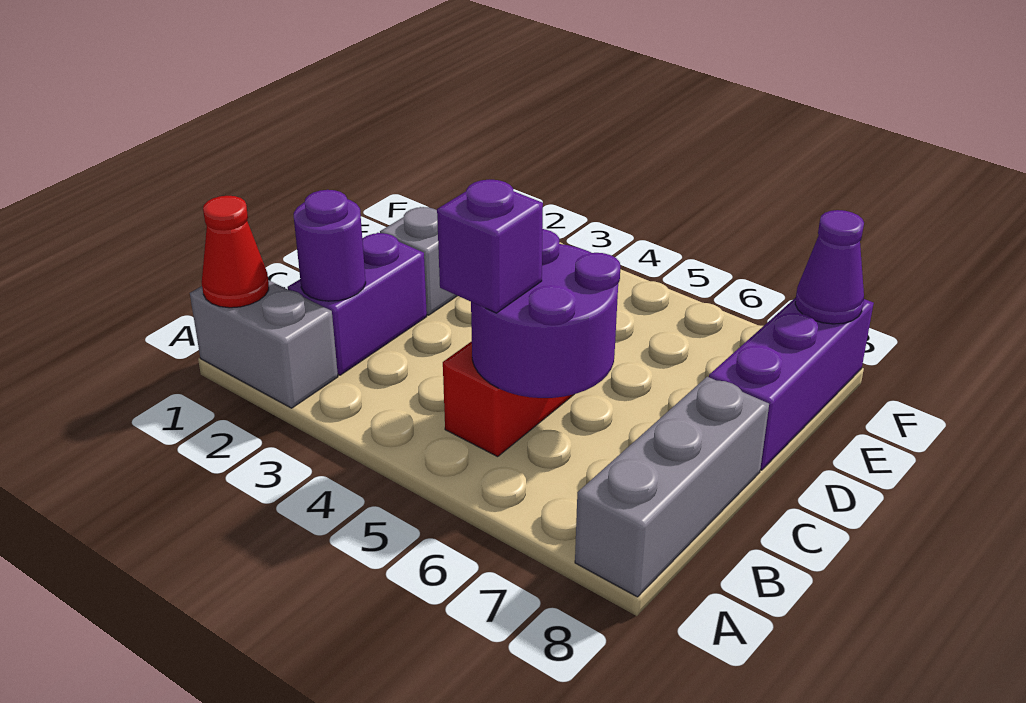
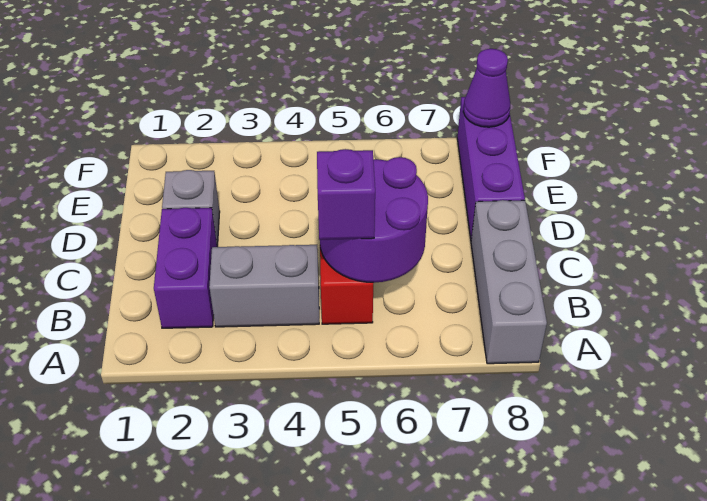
grey brick A1:A2 level 1 -> grey brick B3:B4 level 1
red cone A1 level 2 -> none
purple round brick B2 level 2 -> none

